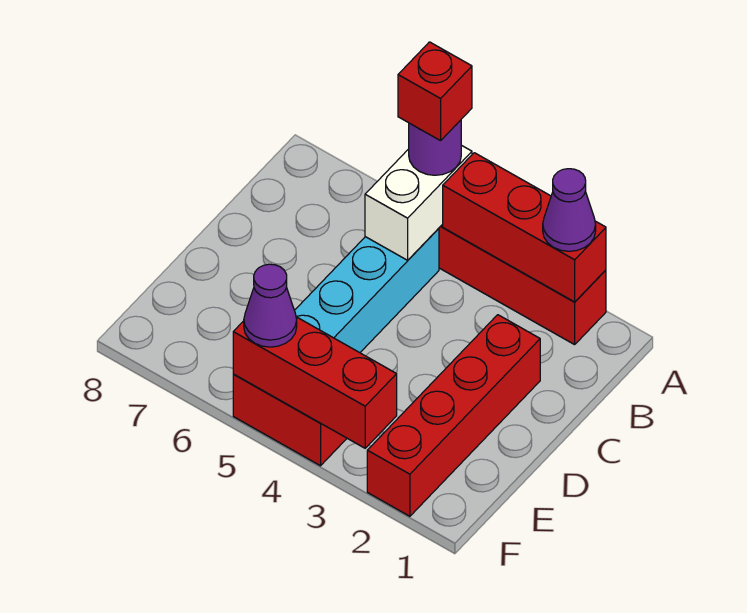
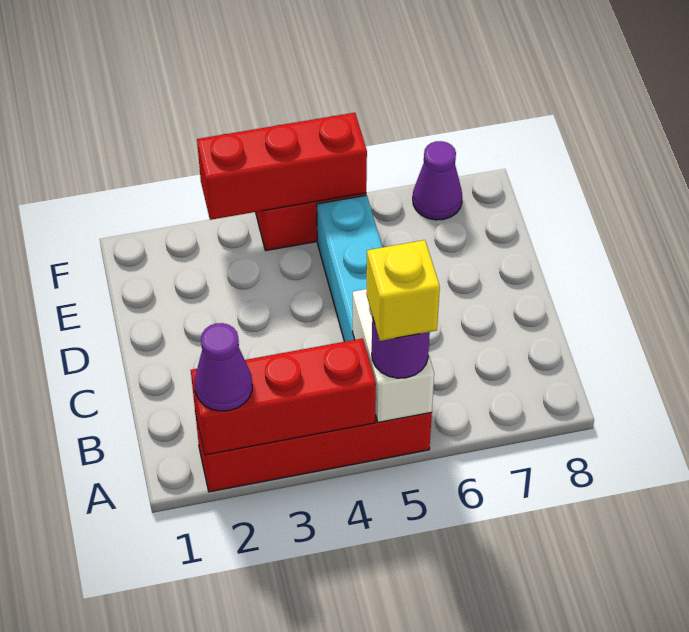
red brick A5 level 4 -> yellow brick A5 level 4
red brick C2:F2 level 1 -> none
purple cone F5 level 3 -> purple cone F7 level 1

